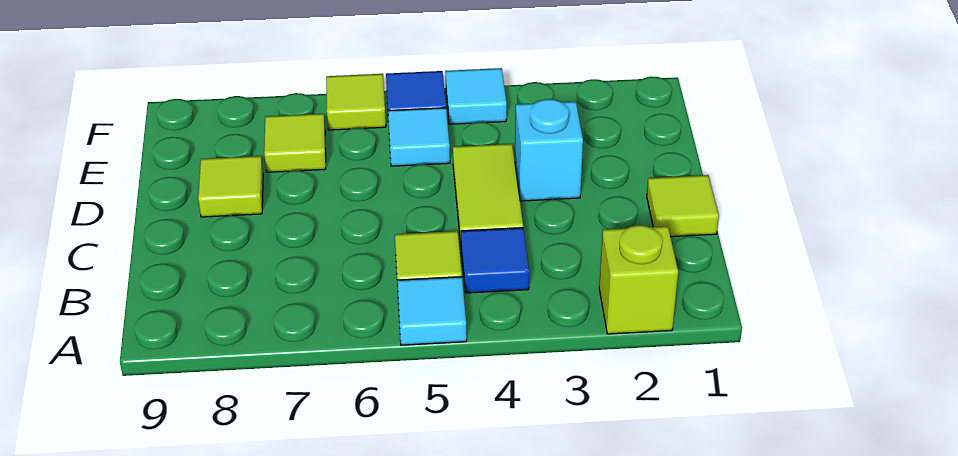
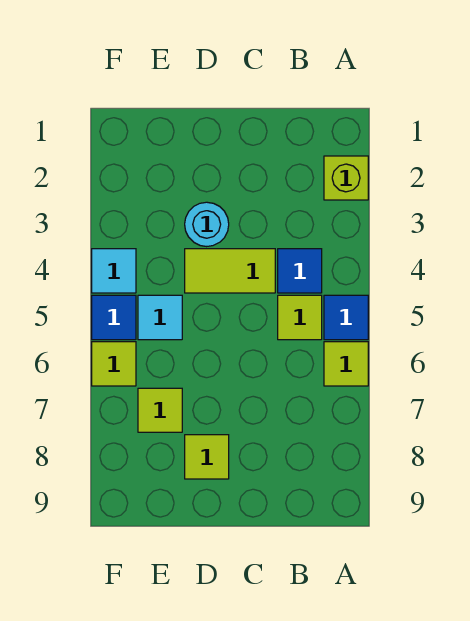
cyan tile A5 level 1 -> blue tile A5 level 1
lime tile C1 level 1 -> lime tile A6 level 1
cyan brick D3 level 1 -> cyan round brick D3 level 1

